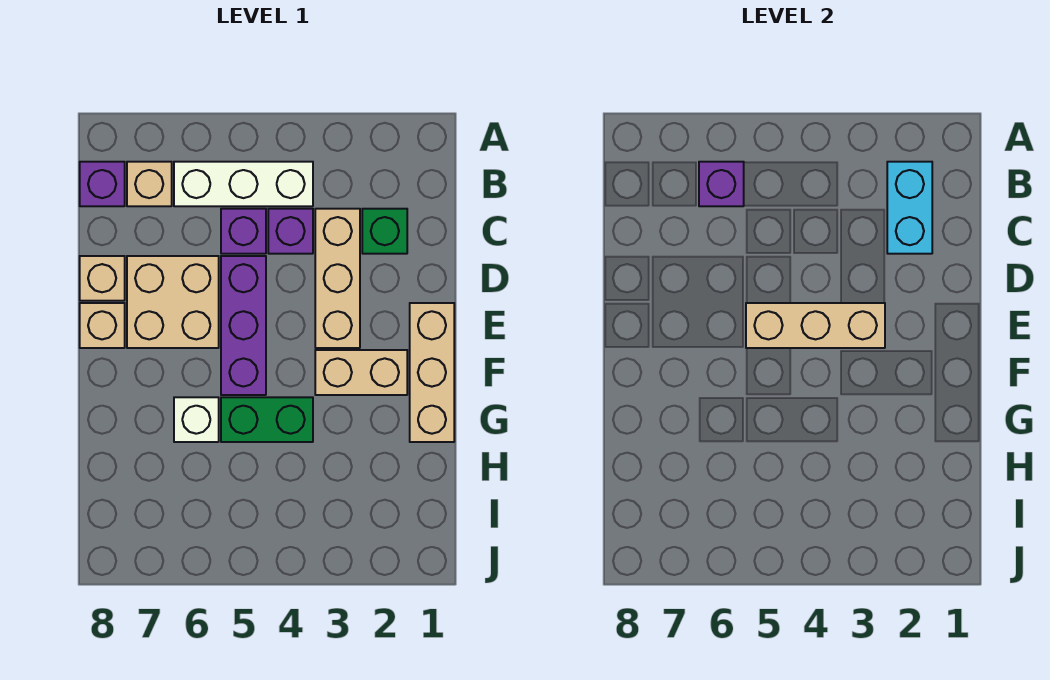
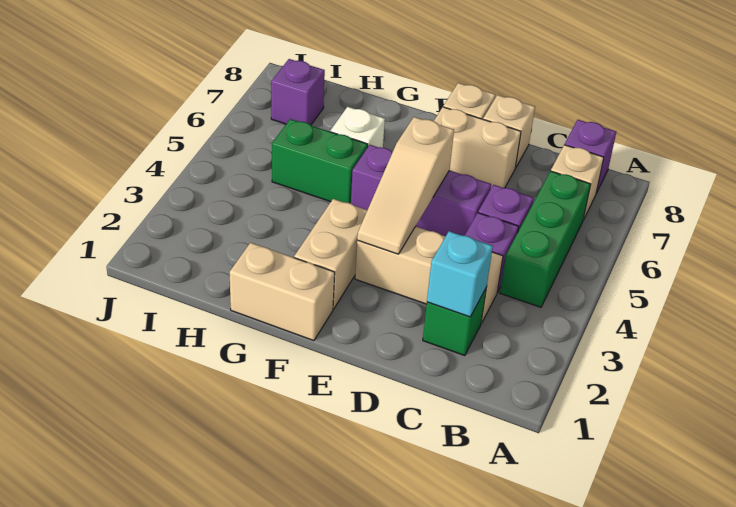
cyan brick B2:C2 level 2 -> cyan brick C2 level 2
white brick B4:B6 level 1 -> green brick B4:B6 level 1
purple brick B6 level 2 -> purple brick I7 level 1
tan brick D6:E7 level 1 -> tan brick D7:E7 level 1
tan brick E1:G1 level 1 -> tan brick F1:G1 level 1
tan brick E3:E5 level 2 -> tan slope E3:E5 level 2 top 5
green brick G4:G5 level 1 -> green brick G5:H5 level 1

